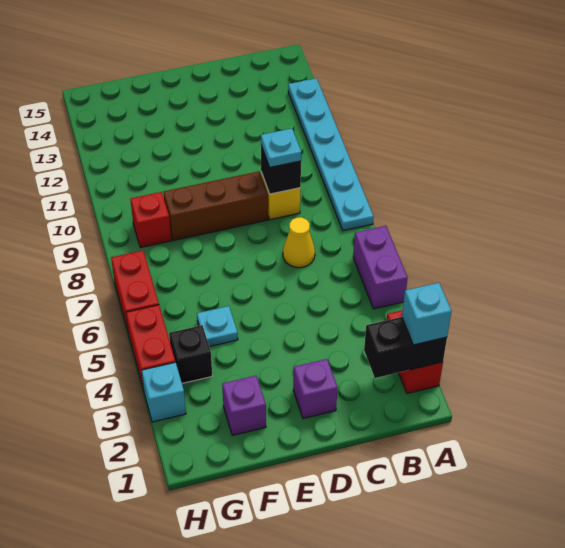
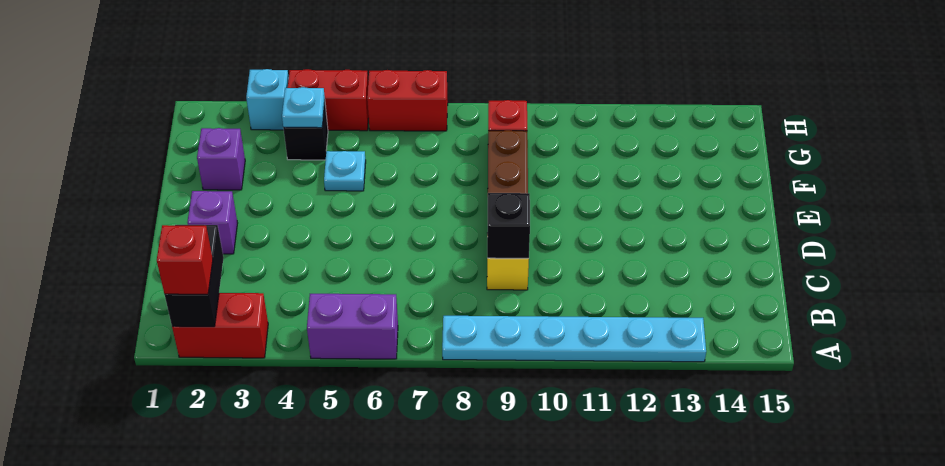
cyan brick A2 level 3 -> red brick A2 level 3
yellow cone C7 level 1 -> none
cyan plate C9 level 3 -> cyan plate G4 level 2

